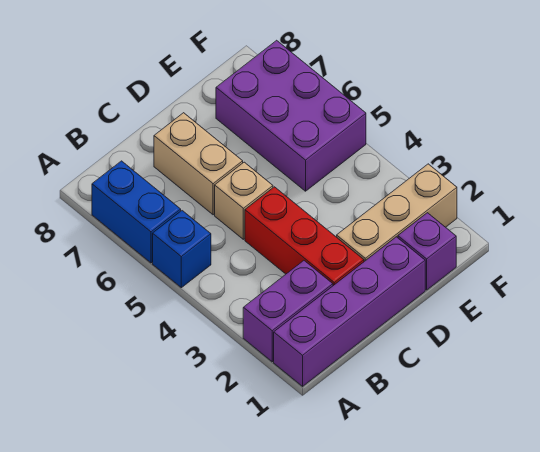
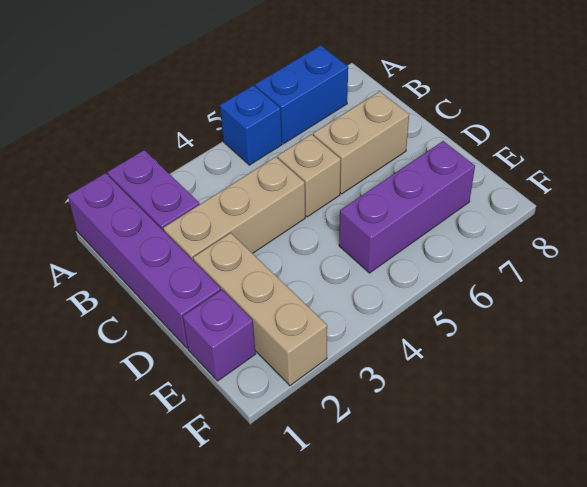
red brick C2:C4 level 1 -> tan brick C2:C4 level 1
purple brick E5:F7 level 1 -> purple brick E5:E7 level 1

